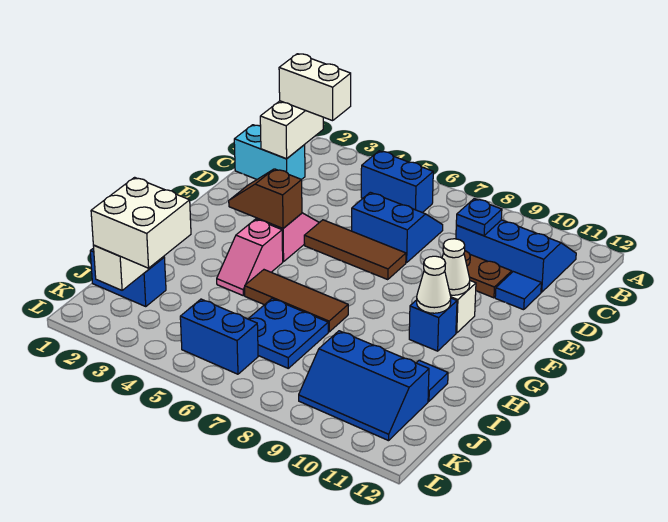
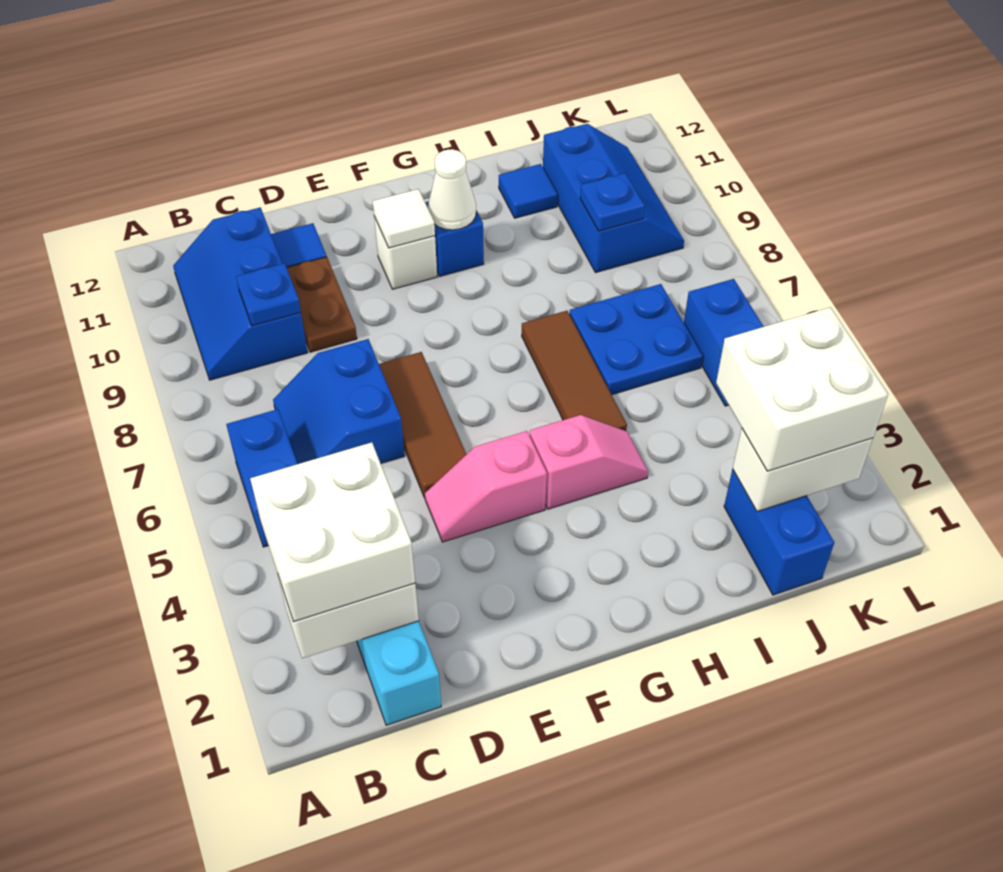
white brick B2:B3 level 3 -> white brick B2:C3 level 3
brown slope F3:F4 level 2 top 4 -> none
white cone F10 level 2 -> white tile F10 level 2
none -> blue plate J9 level 2

